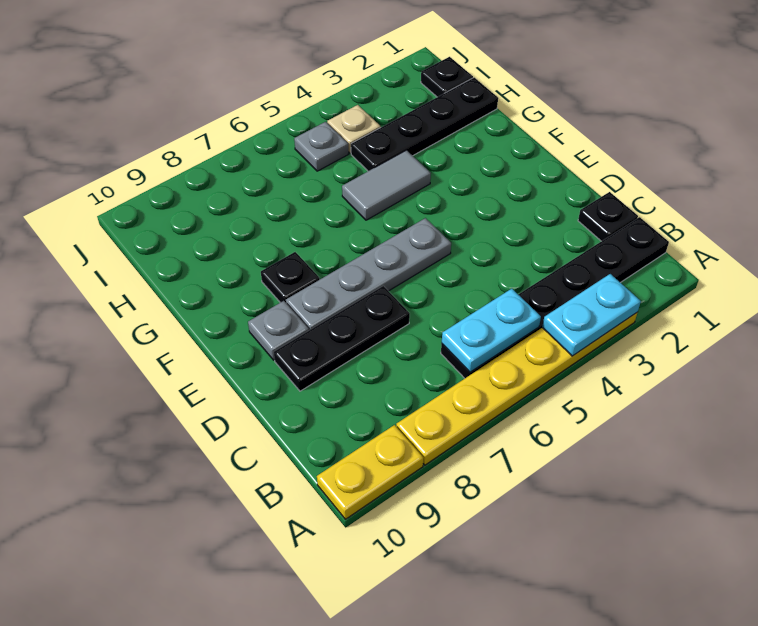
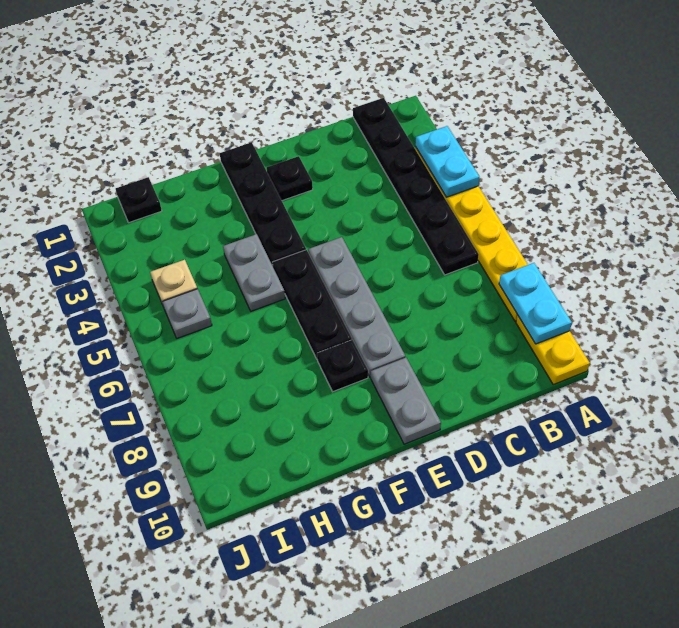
cyan plate B5:B6 level 2 -> cyan plate A8:A9 level 2
black plate C1 level 1 -> black plate E2 level 1
black plate D7:D9 level 1 -> black plate F5:F7 level 1
grey plate E9 level 1 -> grey plate E9:E10 level 1
grey tile G4:G5 level 1 -> grey plate G4:G5 level 1
black plate H1:H4 level 1 -> black plate F1:F4 level 1

